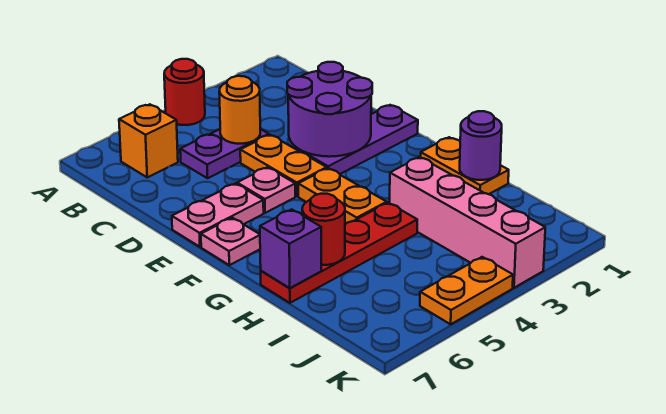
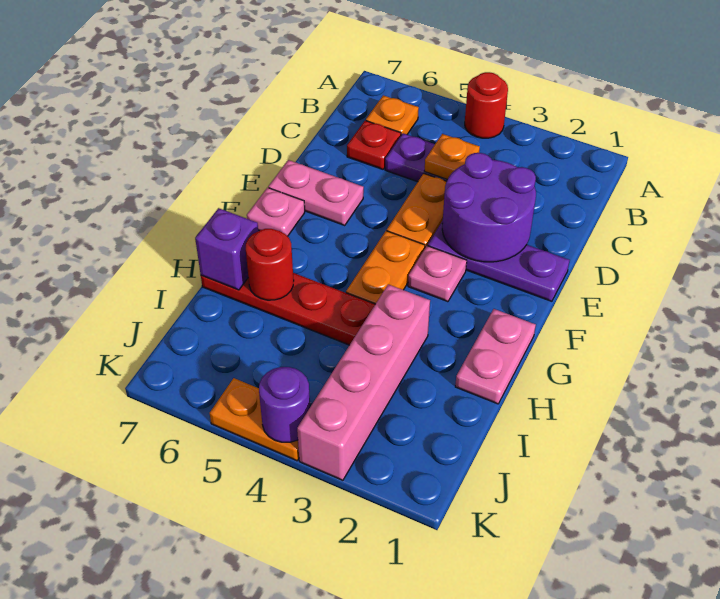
orange brick B6 level 1 -> orange plate B6 level 1
orange round brick C4 level 2 -> orange plate C4 level 2
none -> red plate C6 level 1
pink plate E5 level 1 -> pink plate F3 level 1
orange plate G1:H1 level 1 -> pink plate G1:H1 level 1
purple round brick H1 level 2 -> purple round brick K4 level 2

